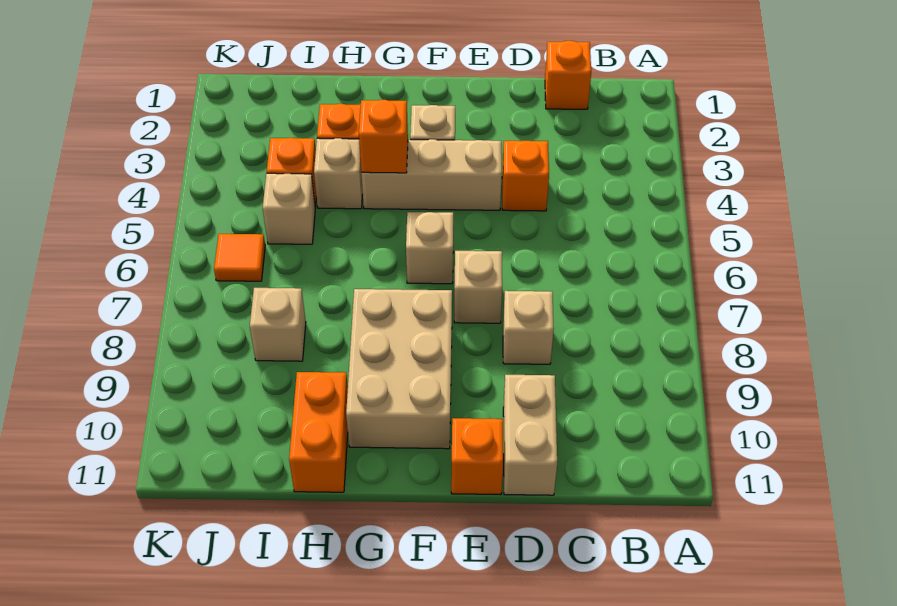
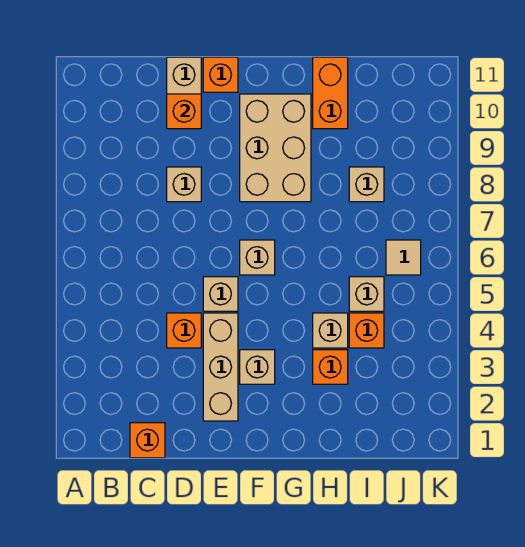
tan brick E4:G4 level 1 -> tan brick E2:E4 level 1
tan brick E7 level 1 -> tan brick E5 level 1
orange brick G4 level 2 -> orange brick D10 level 2
orange tile J6 level 1 -> tan tile J6 level 1

